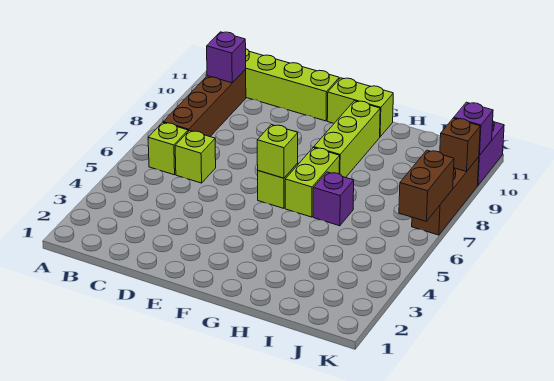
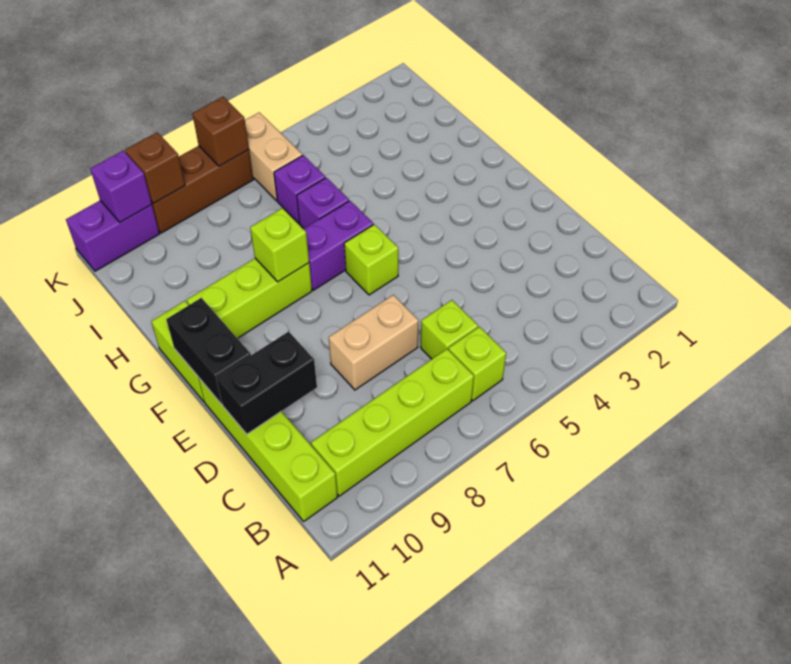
brown brick B7:B10 level 1 -> lime brick B7:B10 level 1
purple brick B10 level 2 -> purple brick I6 level 1
none -> tan brick D7:D8 level 1
none -> black brick D10:D11 level 2
none -> black brick E11:F11 level 2
lime brick F6 level 2 -> lime brick G8 level 2
lime brick G6:G7 level 1 -> purple brick G6:G7 level 1
none -> tan brick J6:K6 level 1
brown brick K6:K7 level 2 -> brown brick K7 level 2

